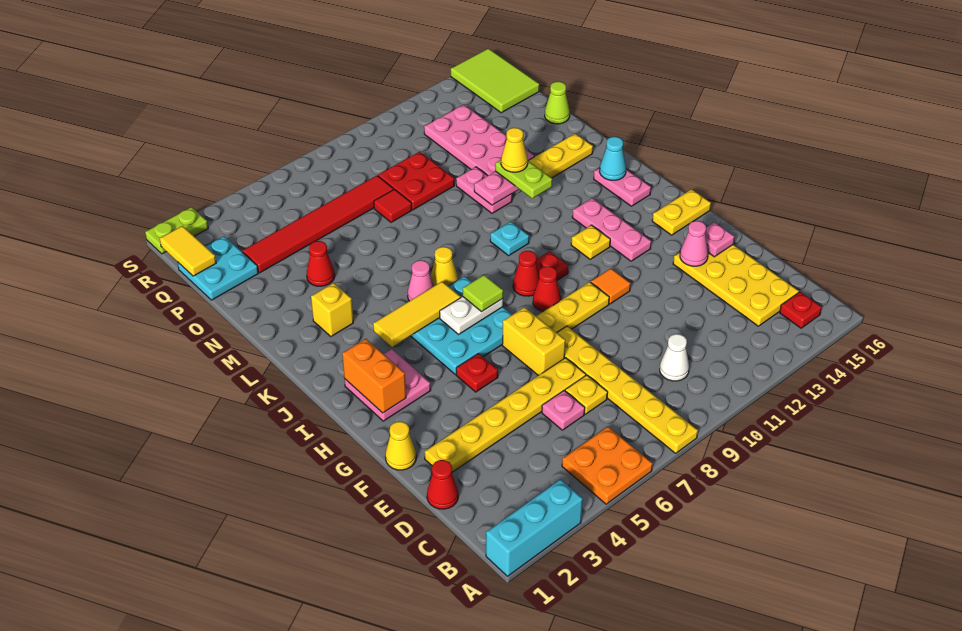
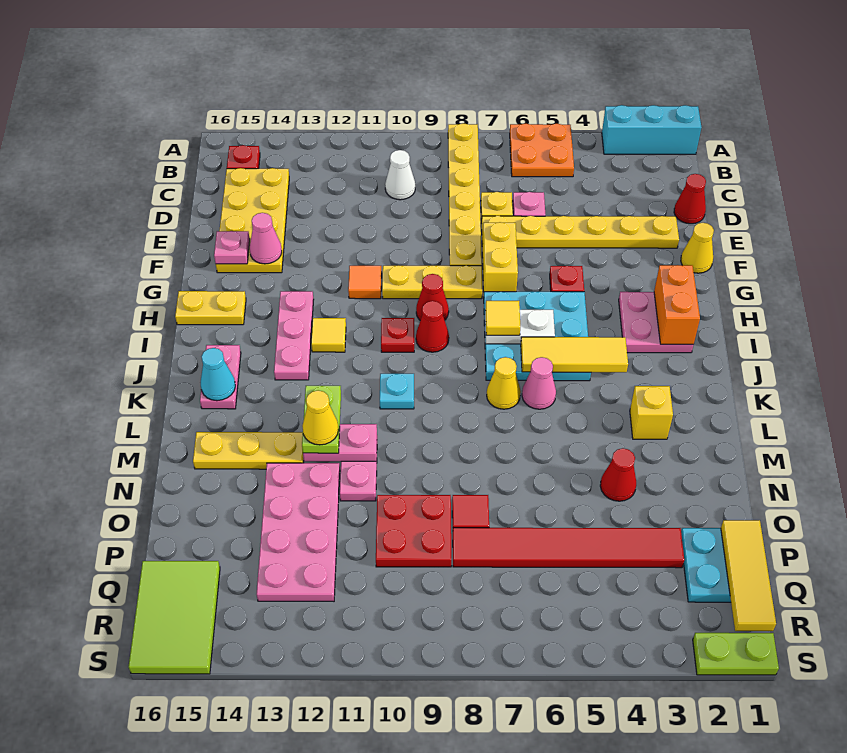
lime tile I7 level 3 -> yellow tile I7 level 3
yellow plate I12 level 1 -> yellow tile I12 level 1
lime cone O16 level 1 -> none
yellow tile Q1:R1 level 2 -> yellow tile P1:R1 level 2

